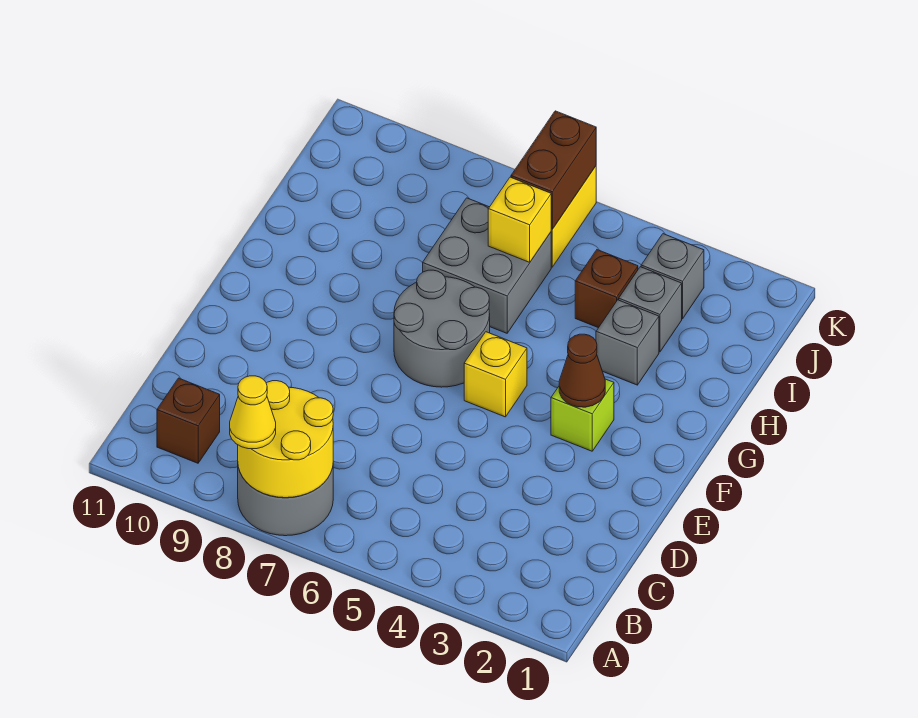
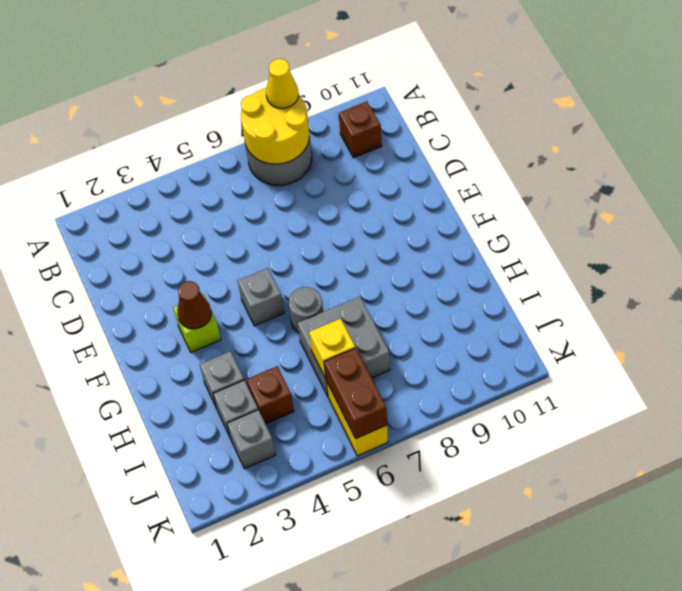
yellow brick F5 level 1 -> grey brick F5 level 1
grey round brick F6:G7 level 1 -> grey round brick G6 level 1

